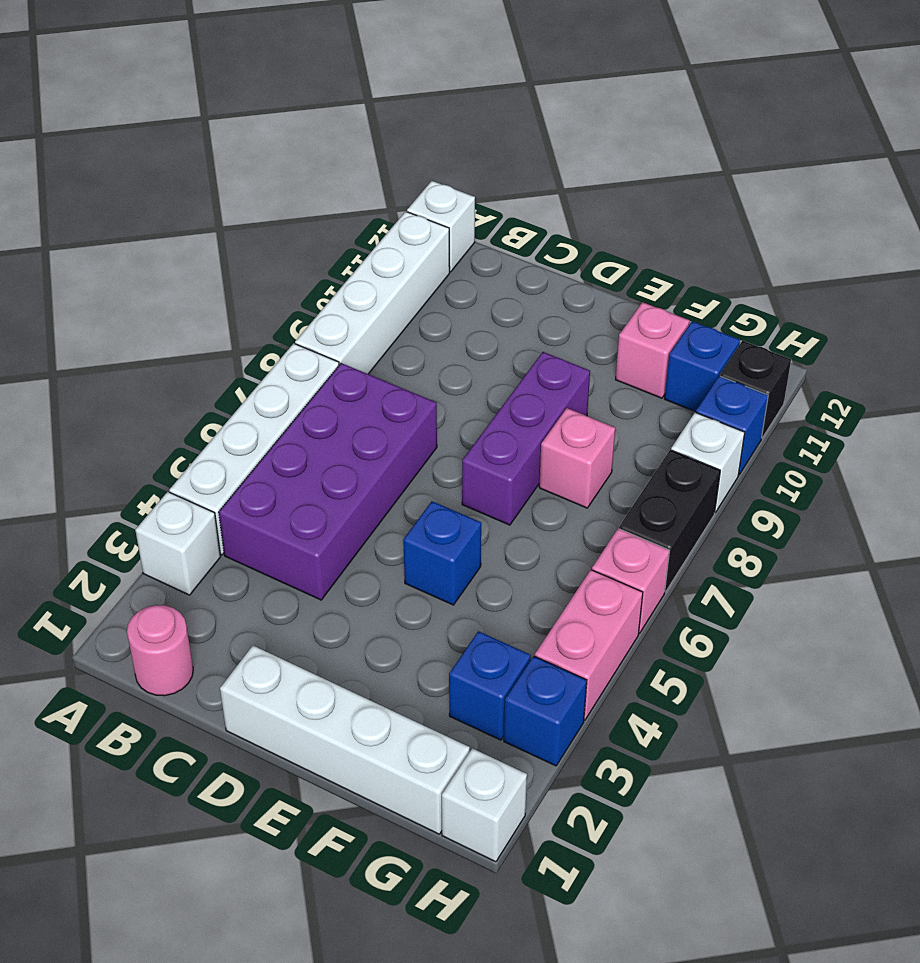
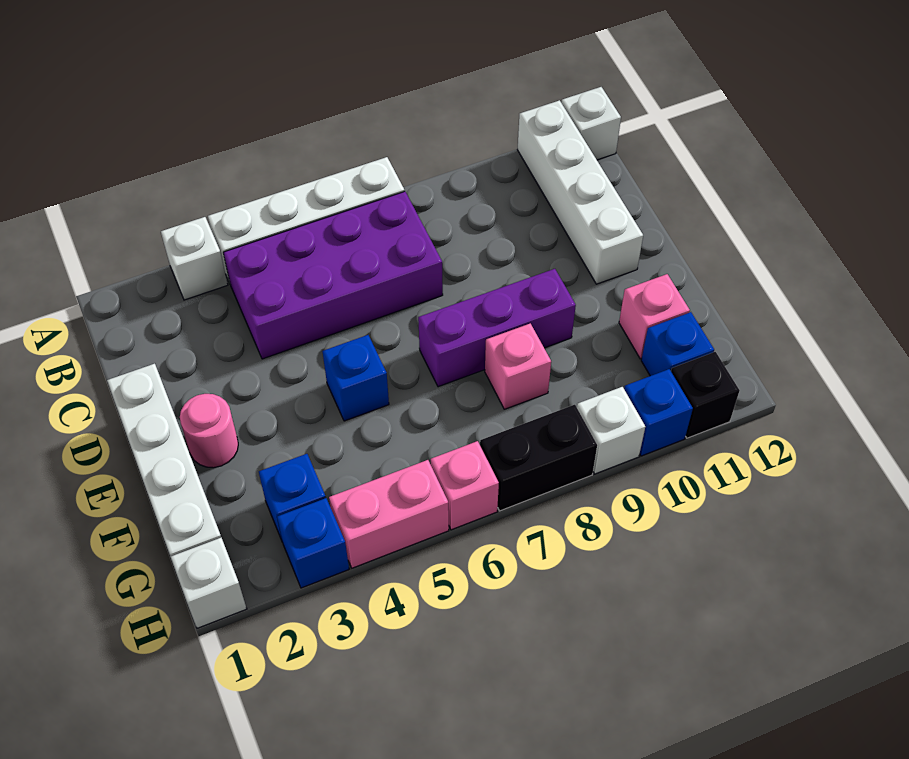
white brick A8:A11 level 1 -> white brick A11:D11 level 1
pink round brick B1 level 1 -> pink round brick E2 level 1

